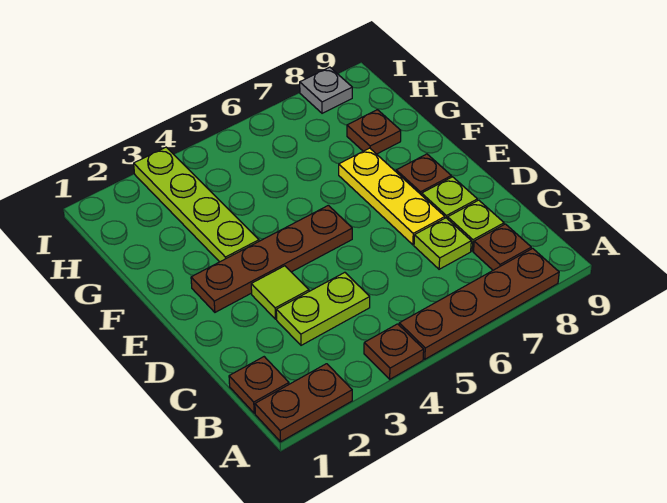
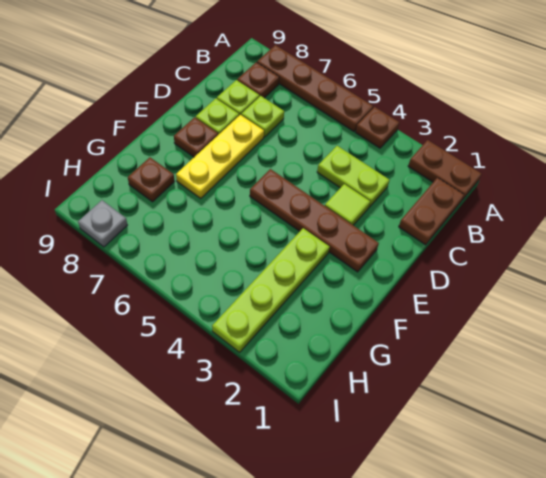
brown plate B1 level 1 -> brown plate B1:C1 level 1

